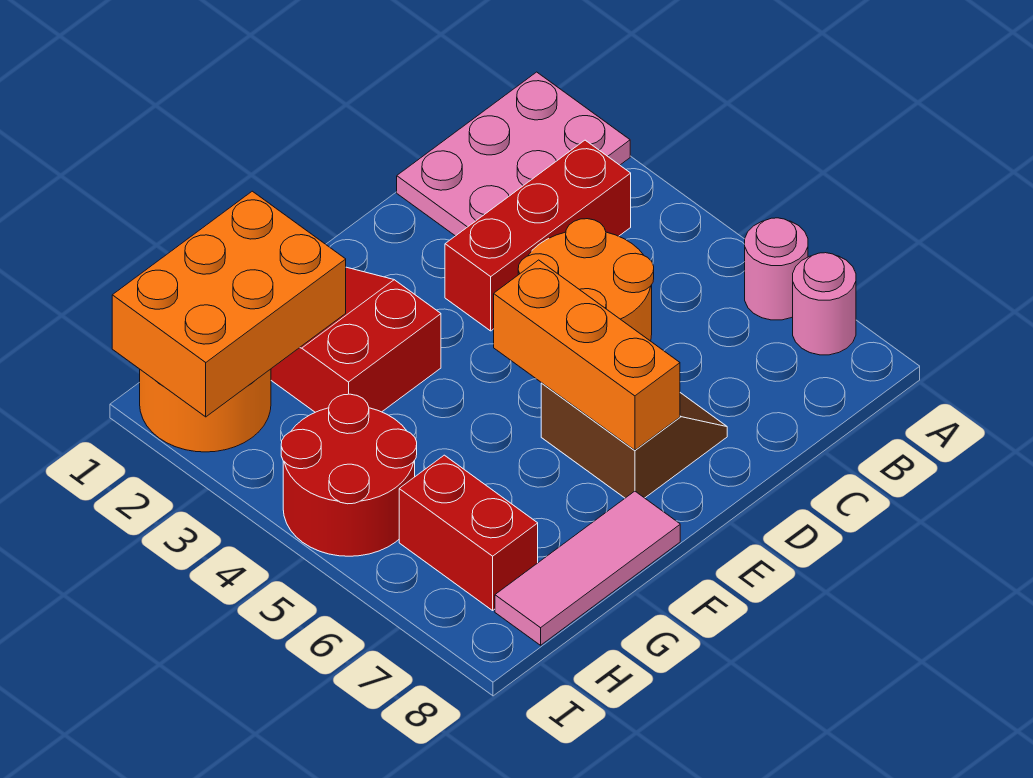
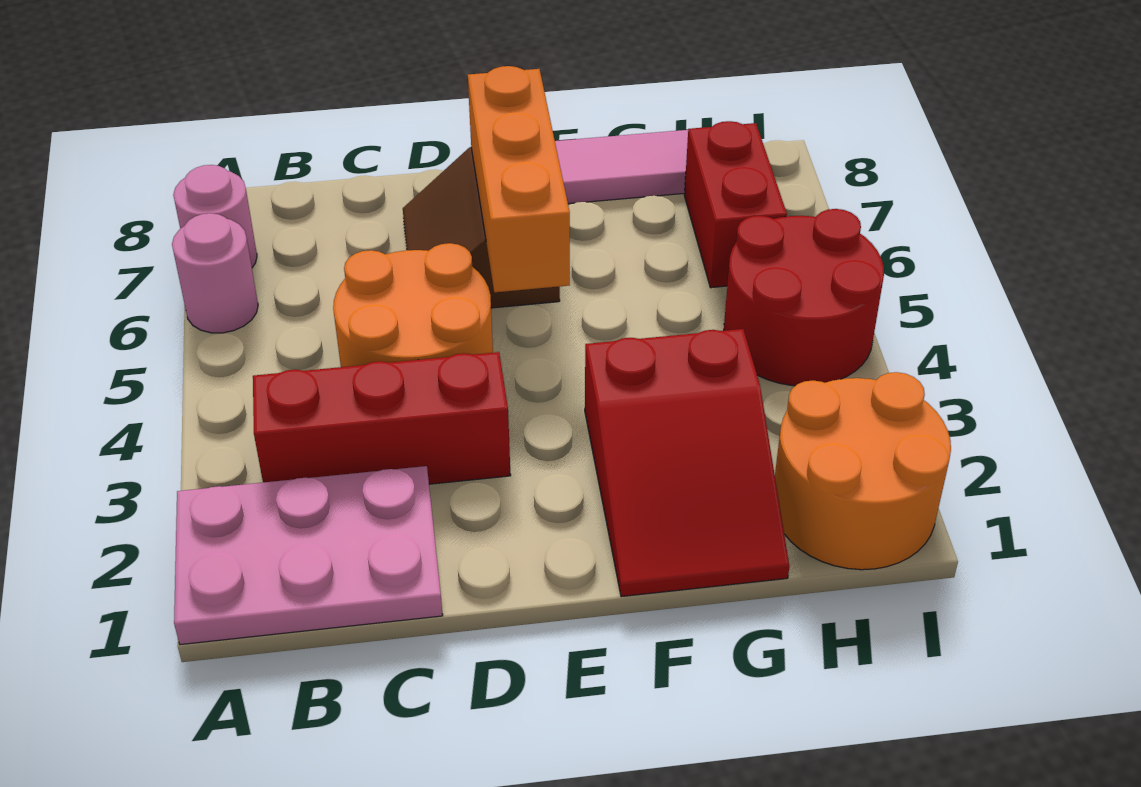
orange brick G1:I2 level 2 -> none

